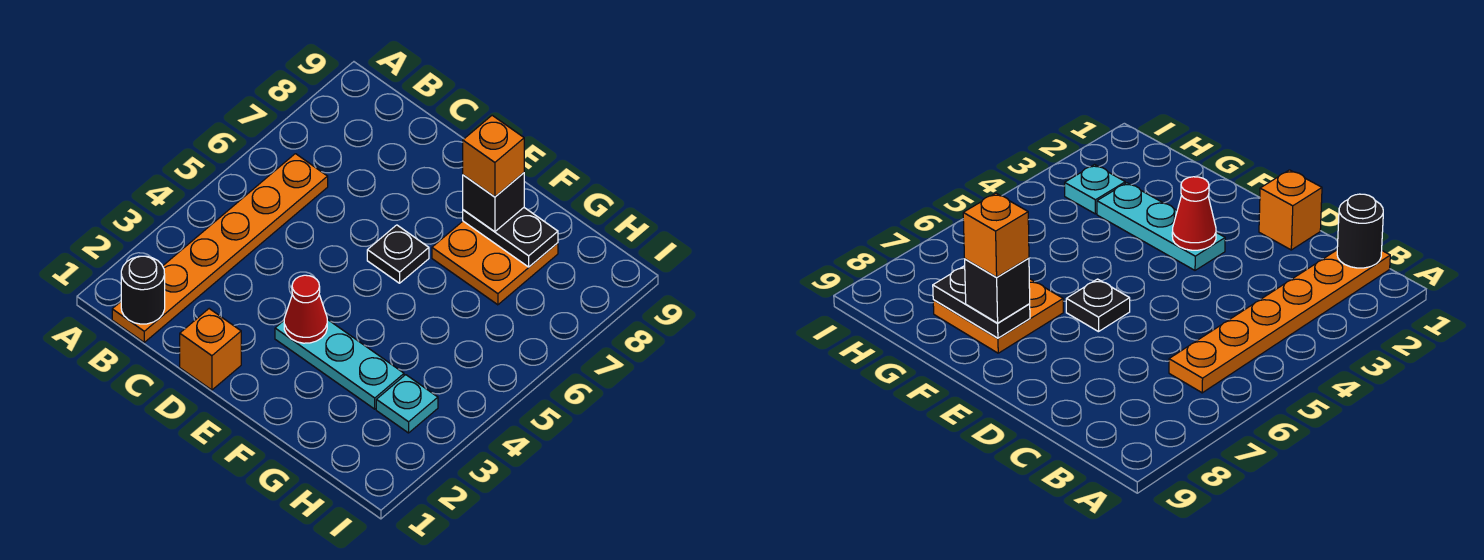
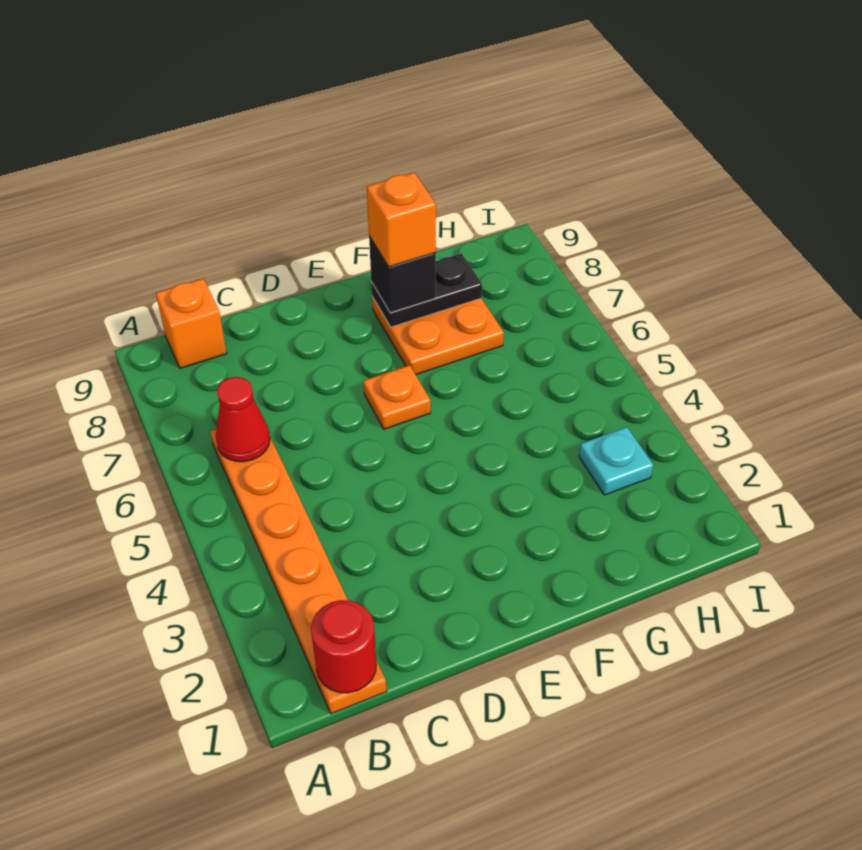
black round brick B1 level 2 -> red round brick B1 level 2
orange brick D1 level 1 -> orange brick B9 level 1
cyan plate E3:G3 level 1 -> none
red cone E3 level 2 -> red cone B6 level 2
black plate E6 level 1 -> orange plate E6 level 1

